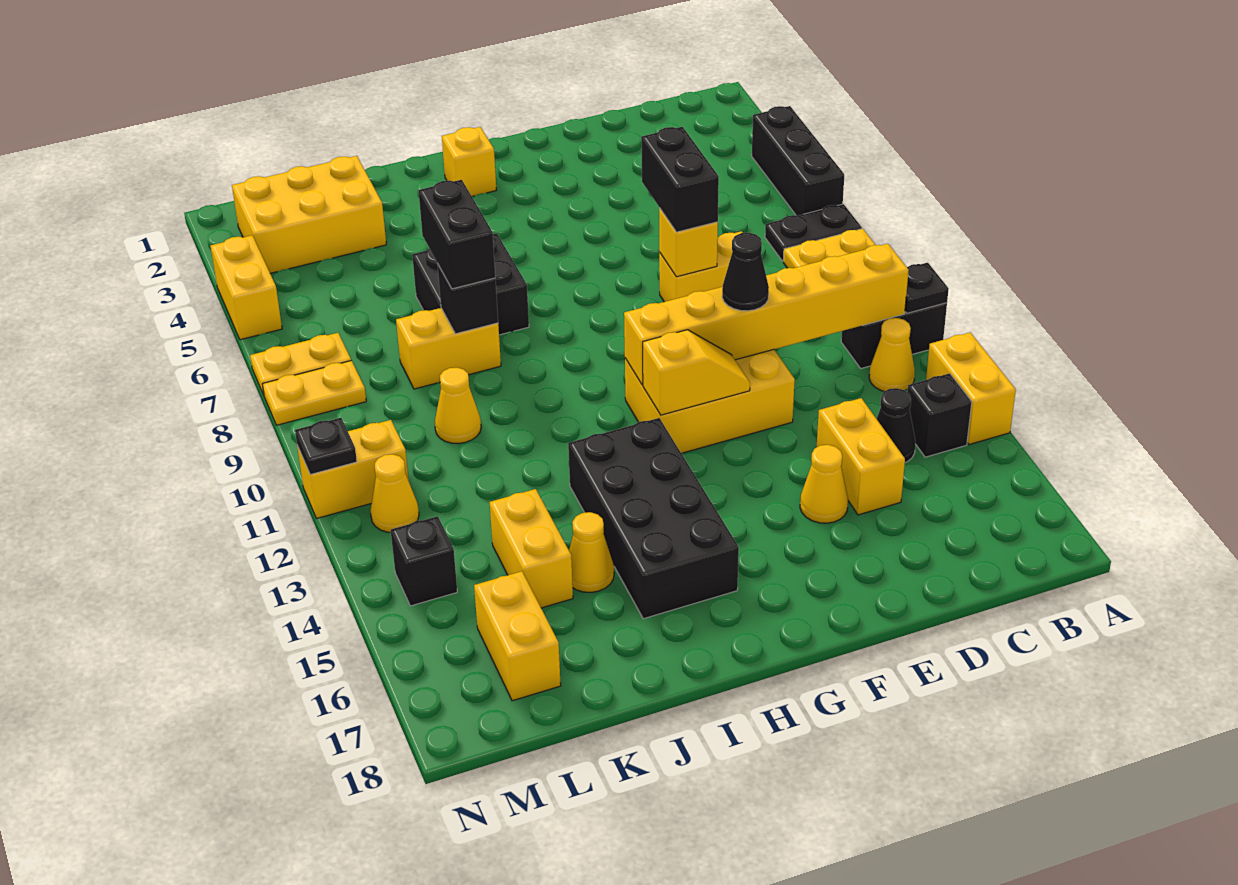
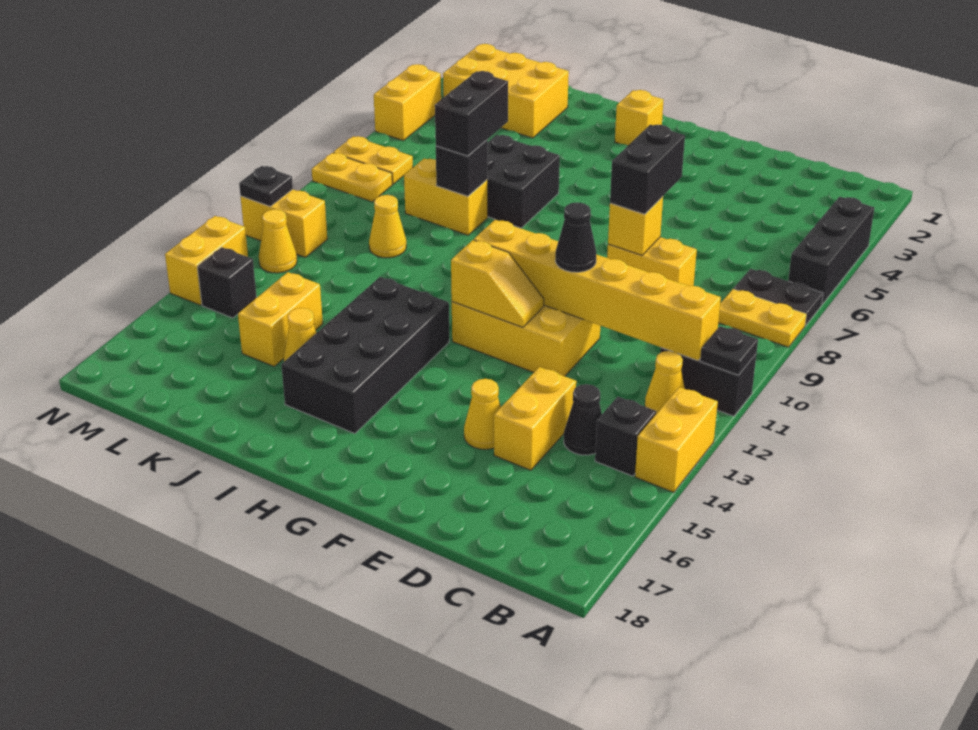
yellow brick L16:L17 level 1 -> yellow brick N13:N14 level 1

